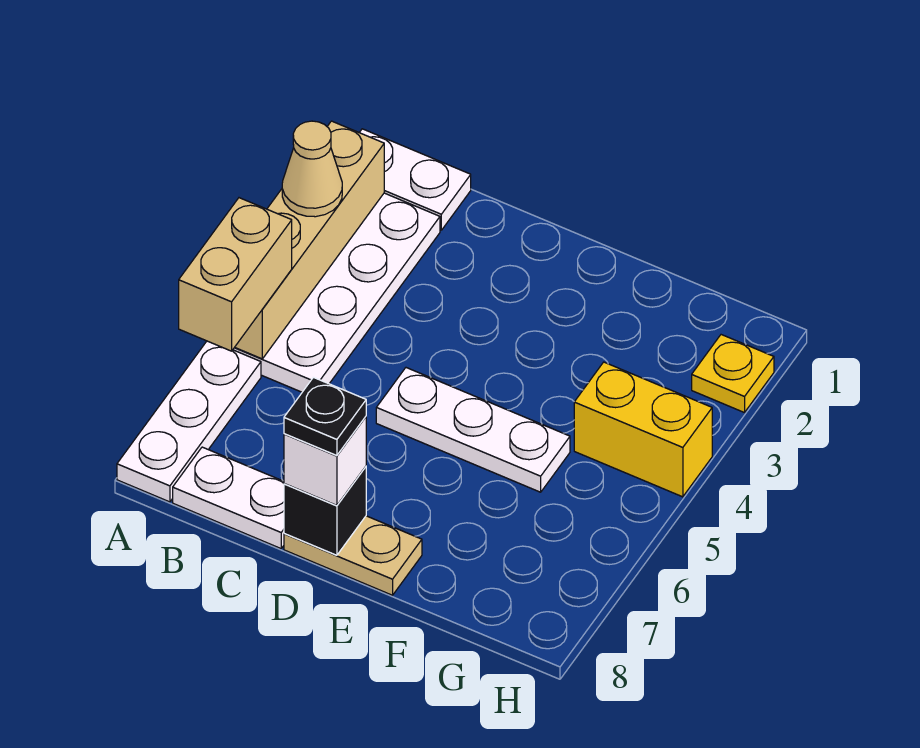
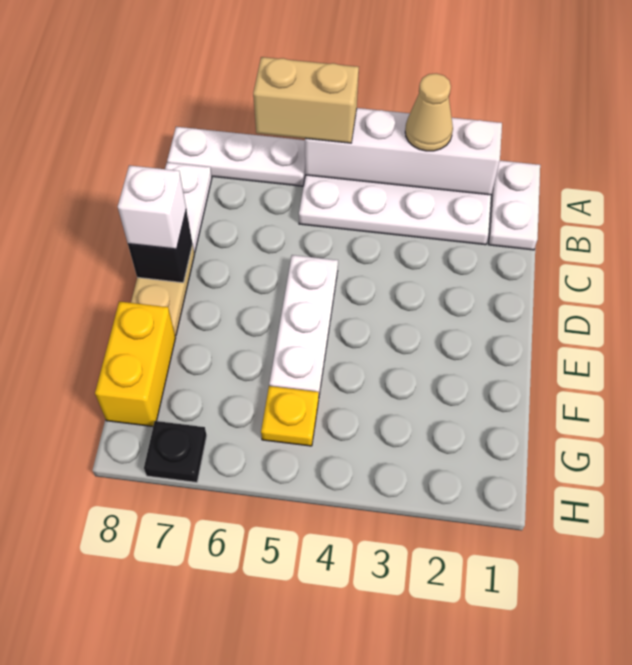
tan brick A2:A5 level 2 -> white brick A2:A5 level 2
black plate D8 level 4 -> black plate H7 level 1
yellow brick G4:H4 level 1 -> yellow brick F8:G8 level 1
yellow plate H2 level 1 -> yellow plate G5 level 1

